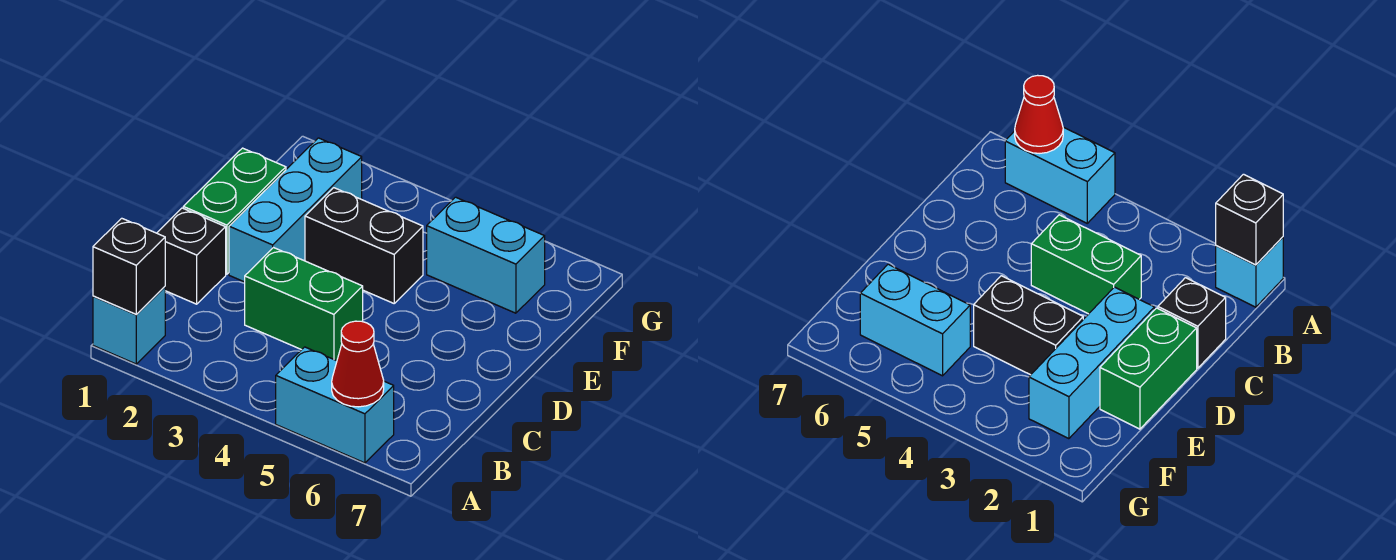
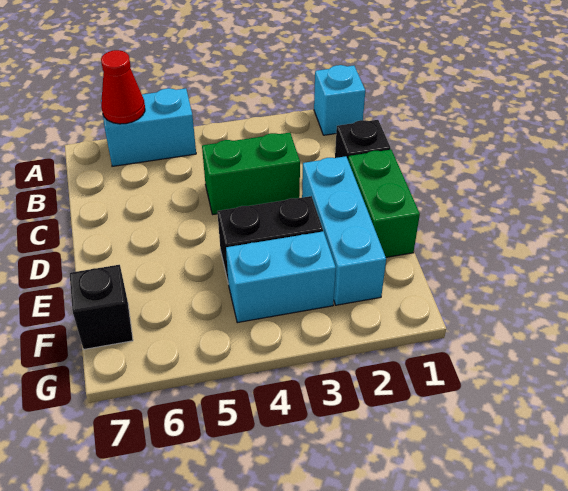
black brick A1 level 2 -> black brick F7 level 1
cyan brick F5:F6 level 1 -> cyan brick F3:F4 level 1

